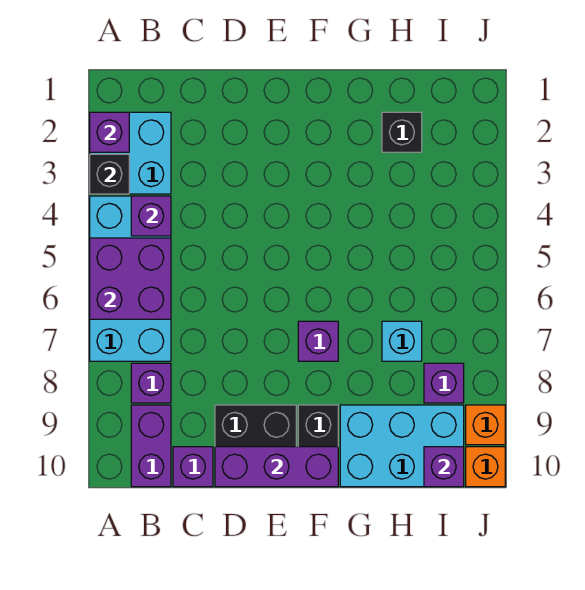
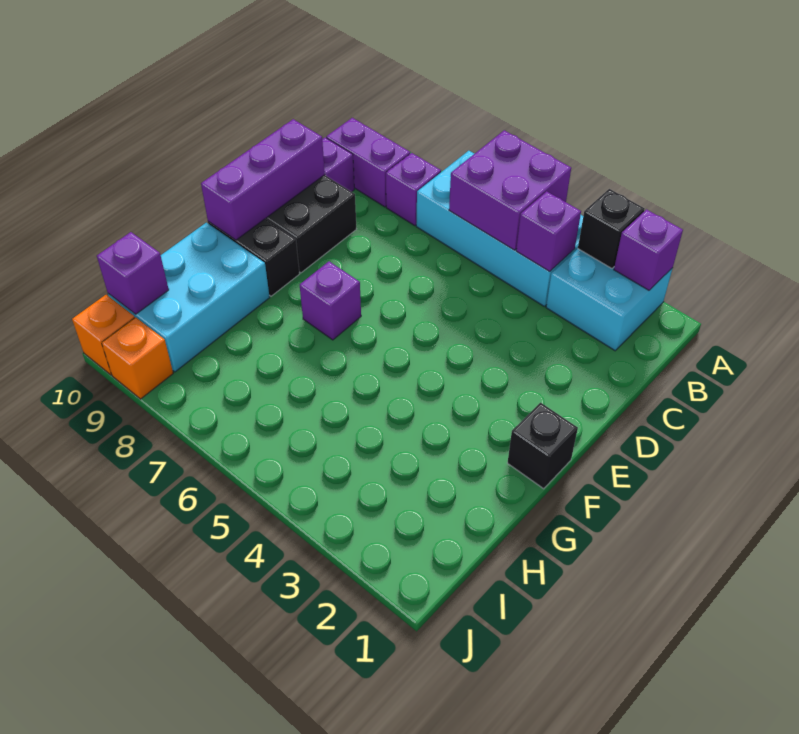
black brick H2 level 1 -> black brick F1 level 1
cyan brick H7 level 1 -> none
purple brick I8 level 1 -> none

